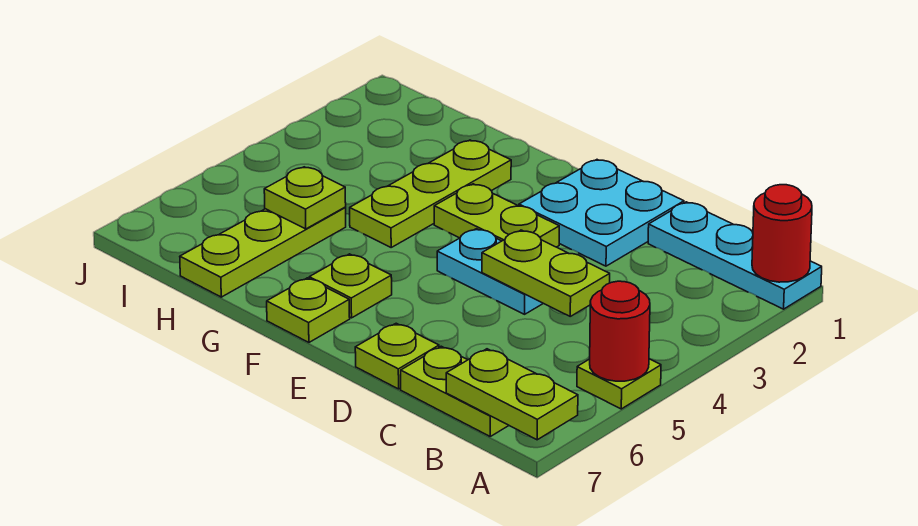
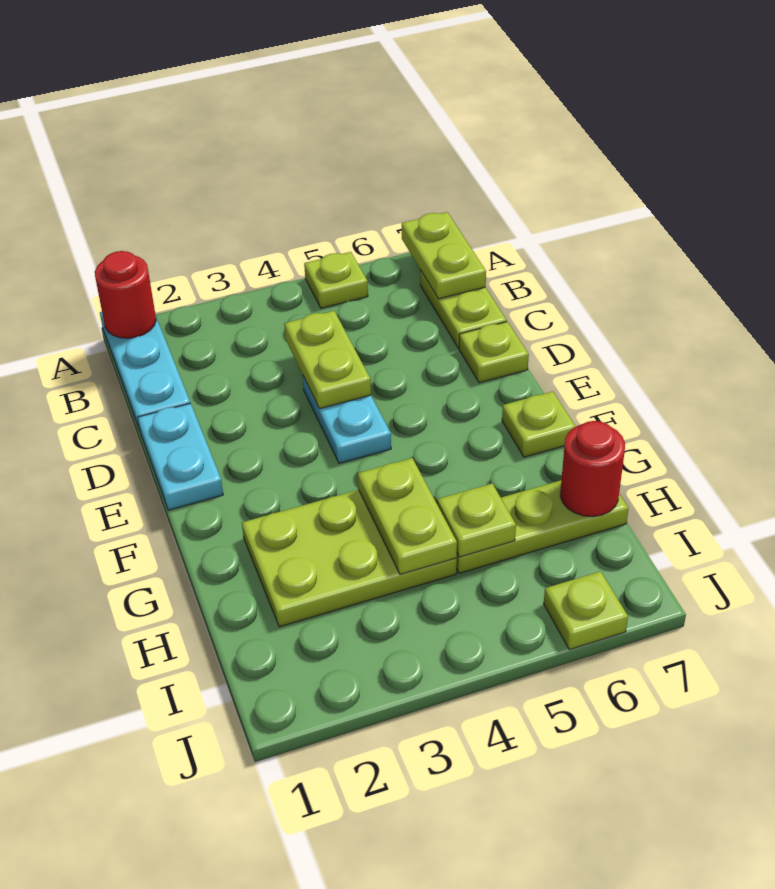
red round brick A5 level 2 -> red round brick H7 level 2
cyan plate D1:E2 level 1 -> cyan plate D1:E1 level 1
lime plate E3:F3 level 1 -> lime plate G4:H4 level 2
lime plate F6 level 1 -> lime plate J6 level 1
lime plate G2:G4 level 1 -> lime plate G2:H4 level 1

